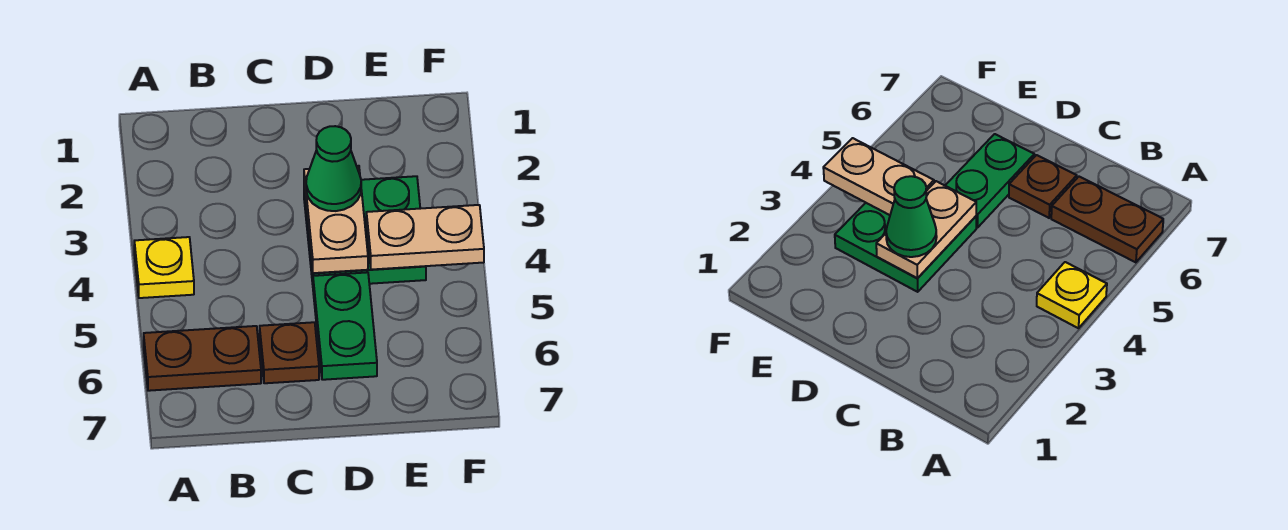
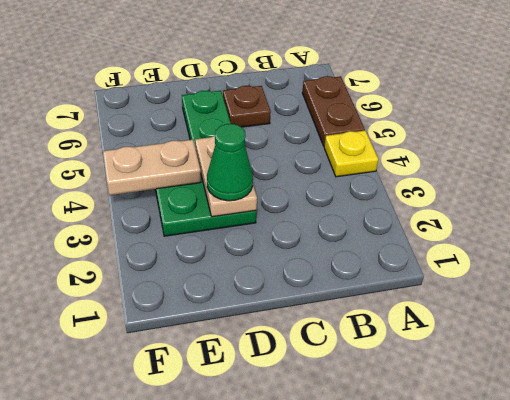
brown plate A6:B6 level 1 -> brown plate A5:A6 level 1

